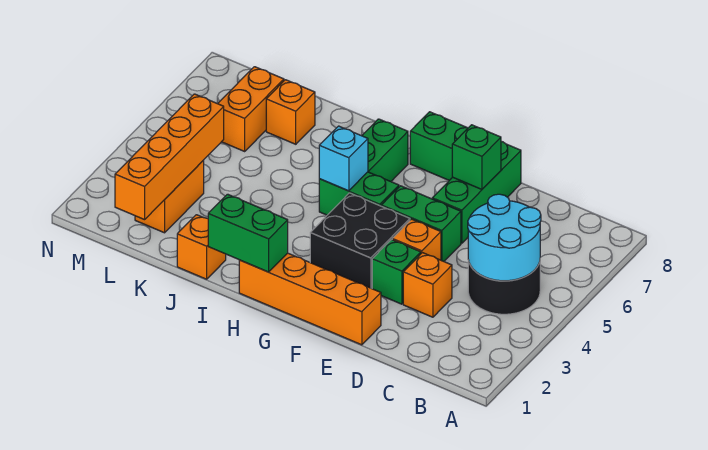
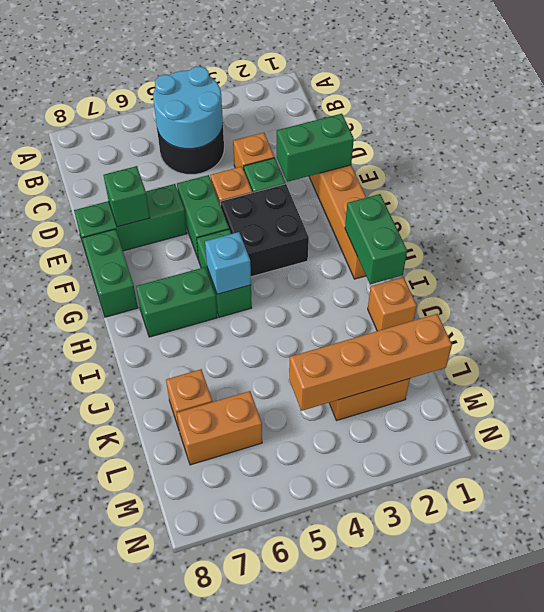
none -> green brick E1:E2 level 2

